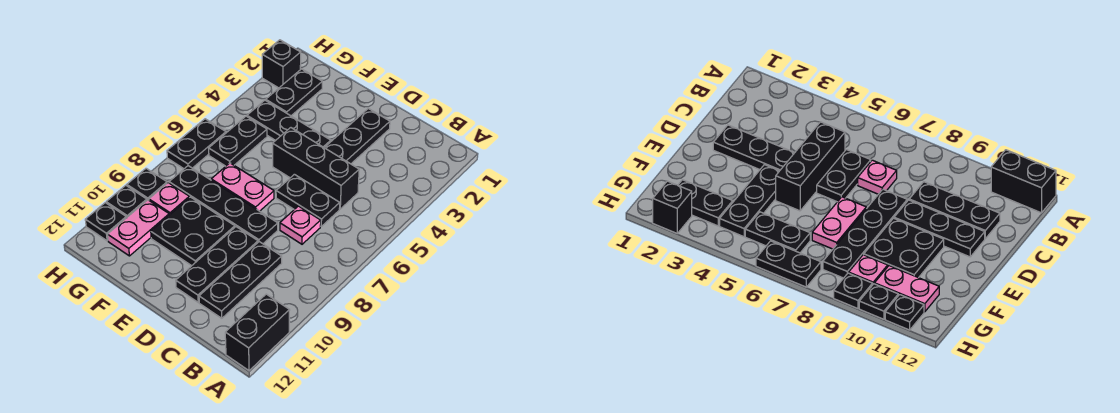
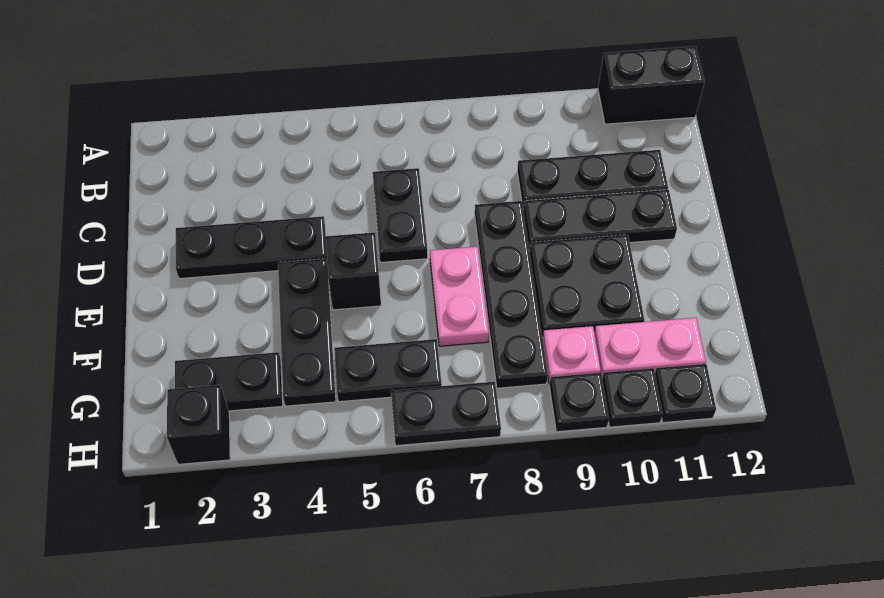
black brick C5:E5 level 1 -> black brick E5 level 1
pink plate C7 level 1 -> none

